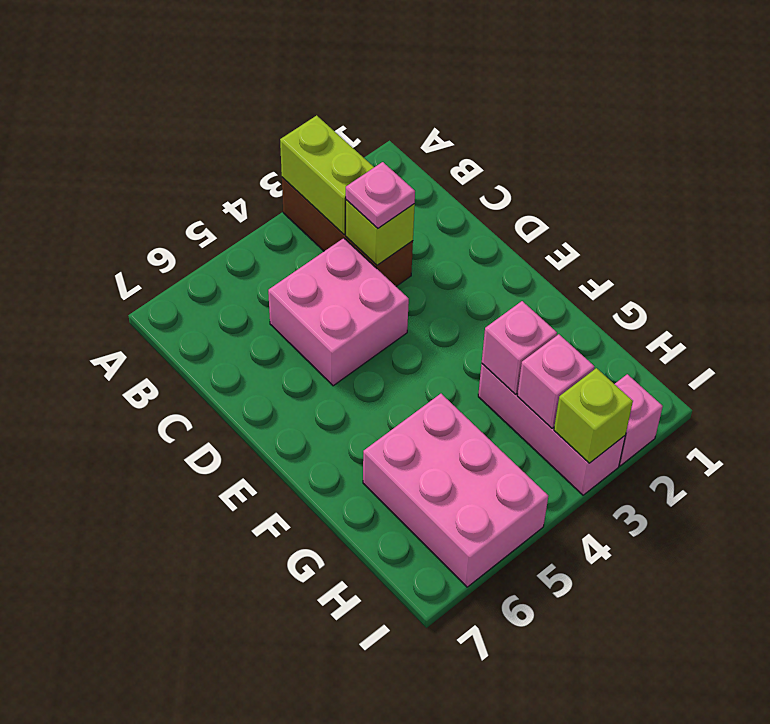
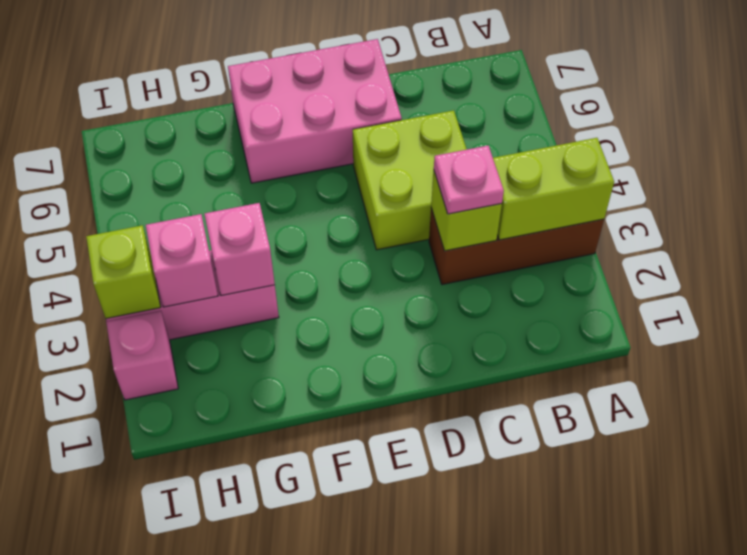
pink brick C4:D5 level 1 -> lime brick C4:D5 level 1
pink brick G5:I6 level 1 -> pink brick D6:F7 level 1

